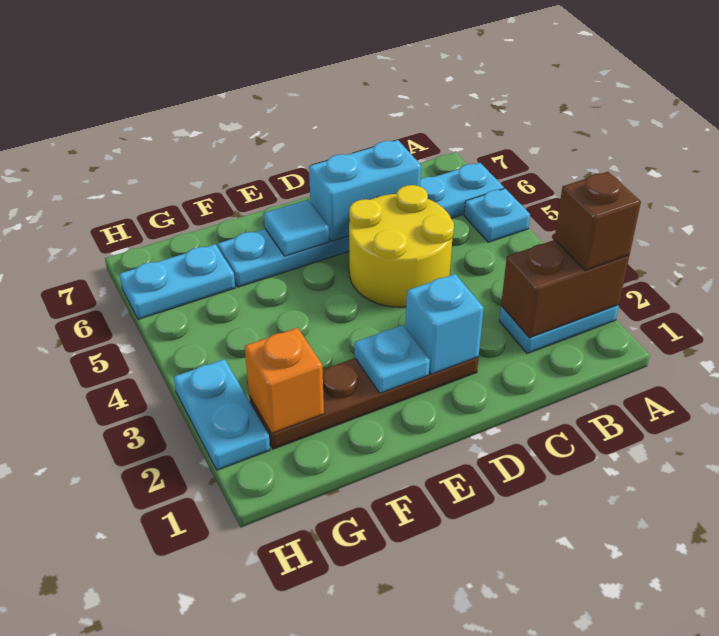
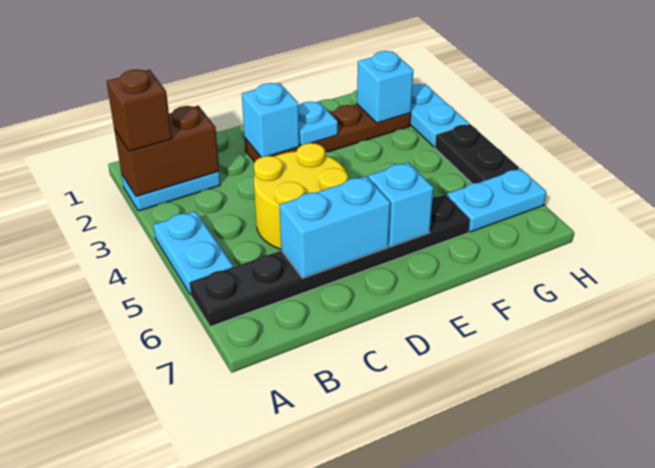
cyan plate A5 level 1 -> cyan plate A4:A5 level 1
cyan plate A6:F6 level 1 -> black plate A6:F6 level 1
cyan tile E6 level 2 -> cyan brick E6 level 2
orange brick G2 level 2 -> cyan brick G2 level 2
none -> black plate H4:H5 level 1

